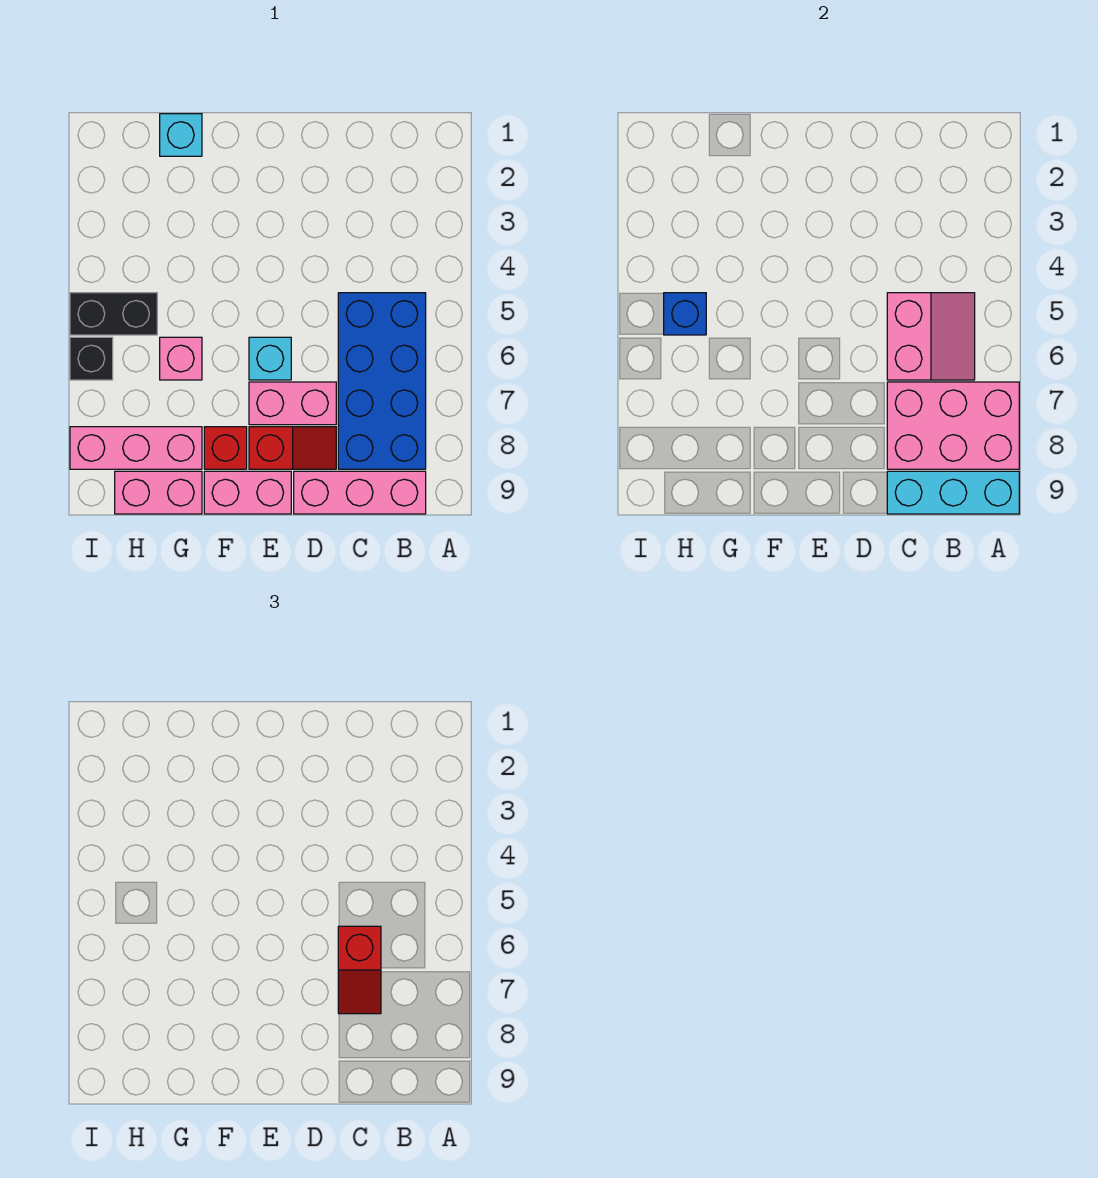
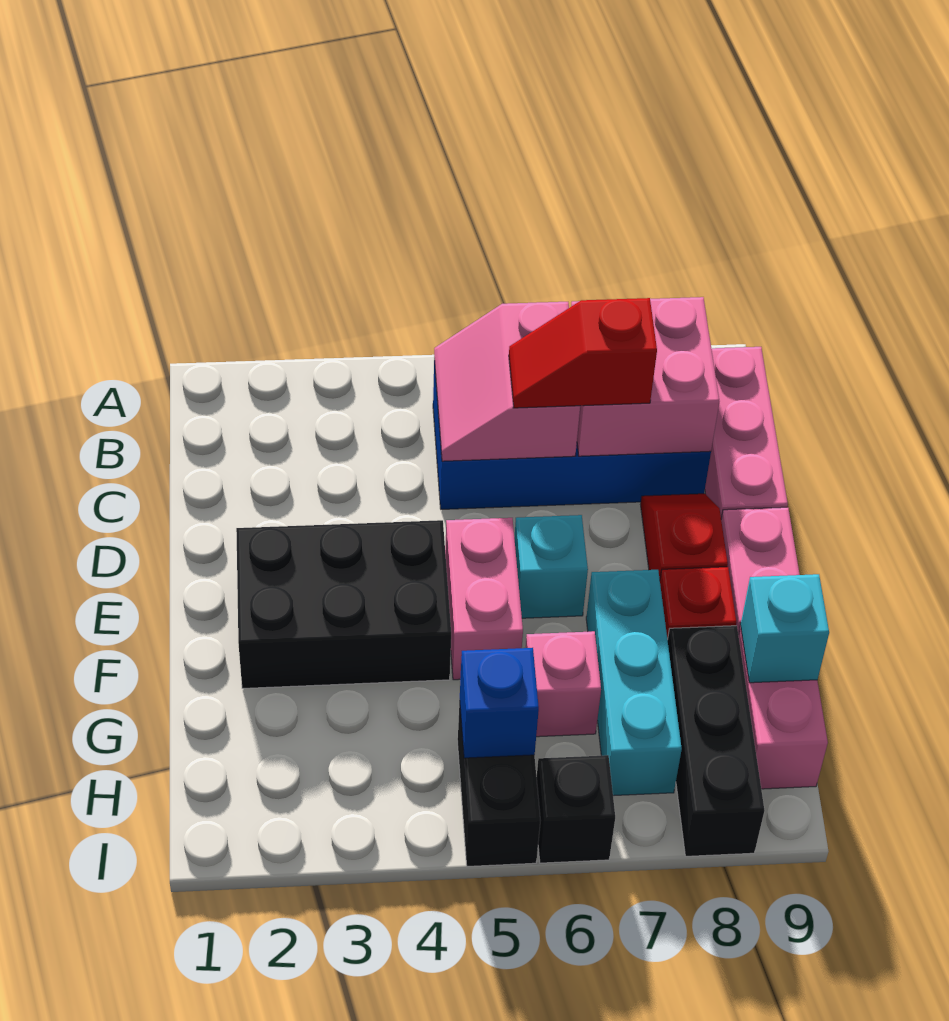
pink brick A7:C8 level 2 -> pink brick B7:C8 level 2
cyan brick A9:C9 level 2 -> cyan brick F7:H7 level 1
pink slope B5:C6 level 2 top C -> pink slope B5:C6 level 2 top 6
red slope C6:C7 level 3 top 6 -> red slope C6:C7 level 3 top 7
pink brick D7:E7 level 1 -> pink brick E5:F5 level 1
none -> black brick E2:F4 level 1
cyan brick G1 level 1 -> cyan brick G9 level 2
pink brick G8:I8 level 1 -> black brick G8:I8 level 1

